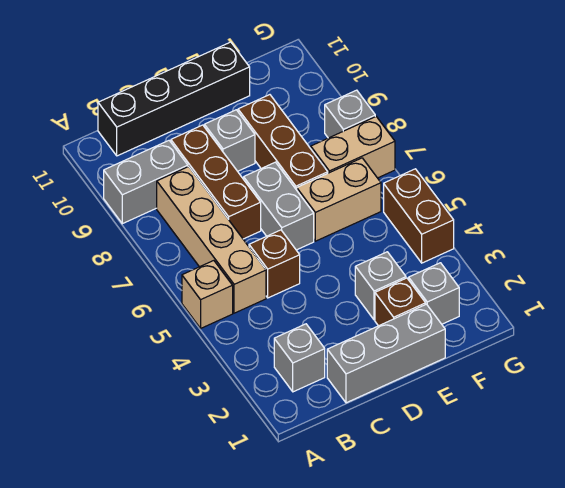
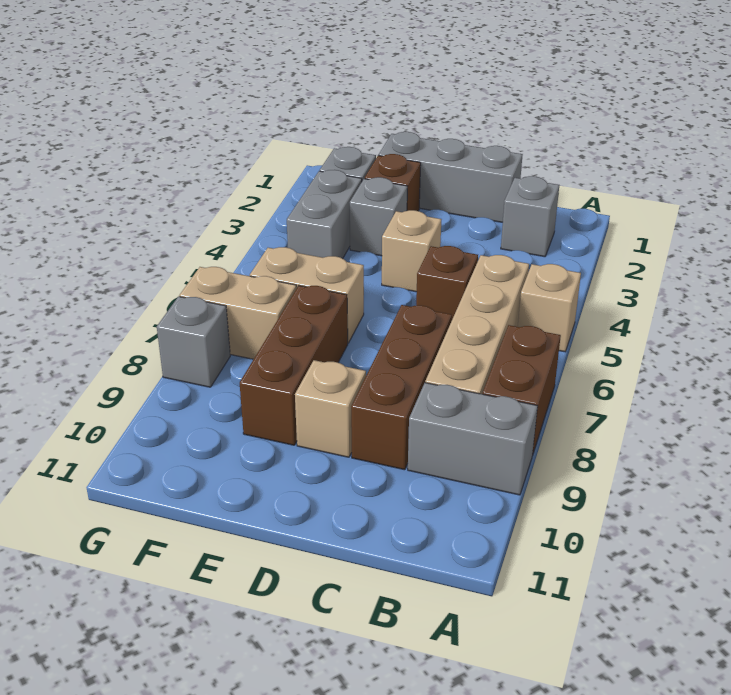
black brick B11:E11 level 1 -> none
none -> tan brick D4 level 1
grey brick D6:D7 level 1 -> grey brick F3:F4 level 1
grey brick D9 level 1 -> tan brick D9 level 1
brown brick G4:G5 level 1 -> brown brick A7:A8 level 1

